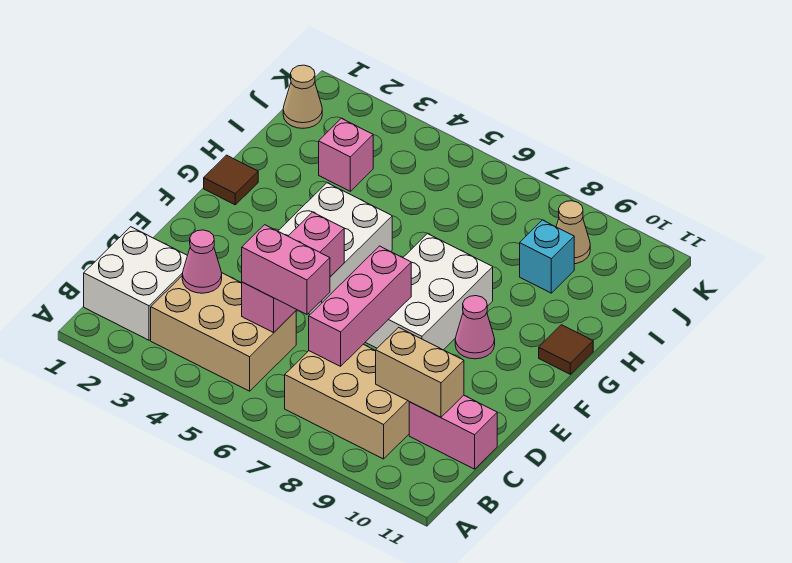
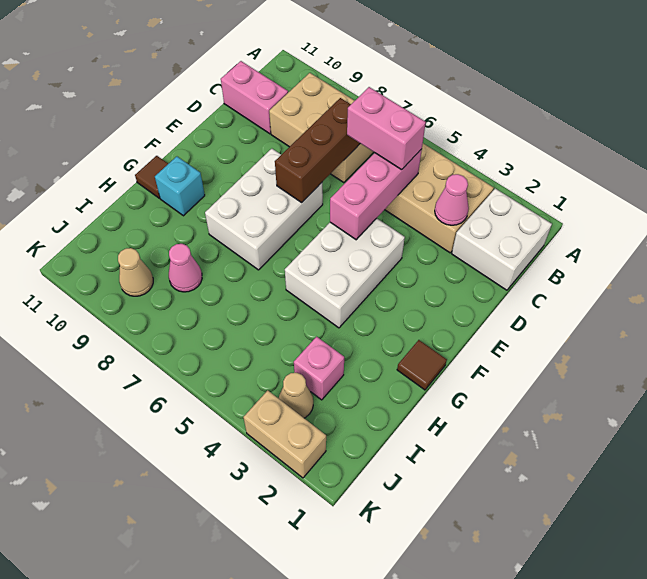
pink brick C7:E7 level 2 -> brown brick C7:E7 level 2
tan brick C9:C10 level 2 -> tan brick K2:K3 level 1
pink cone F9 level 1 -> pink cone I8 level 1
cyan brick I9 level 1 -> cyan brick G10 level 1
tan cone J1 level 1 -> tan cone J3 level 1

